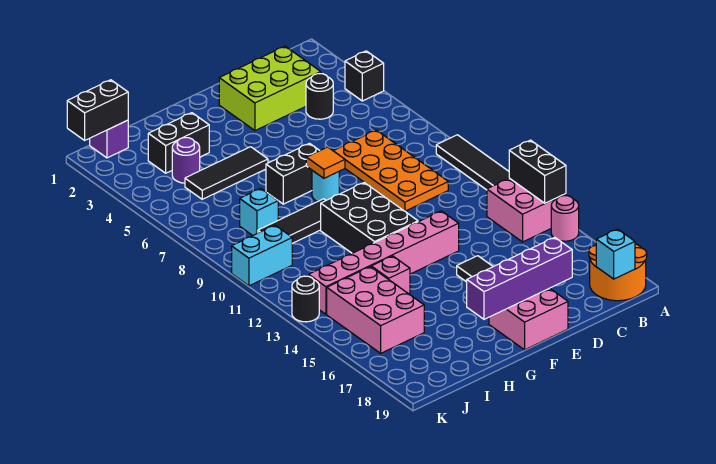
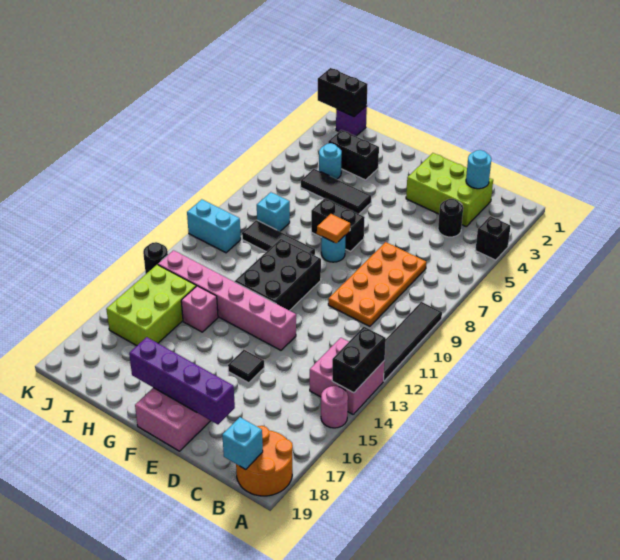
none -> cyan round brick C2 level 2
purple round brick I4 level 1 -> cyan round brick I4 level 1
pink brick I14:J16 level 1 -> lime brick I14:J16 level 1

